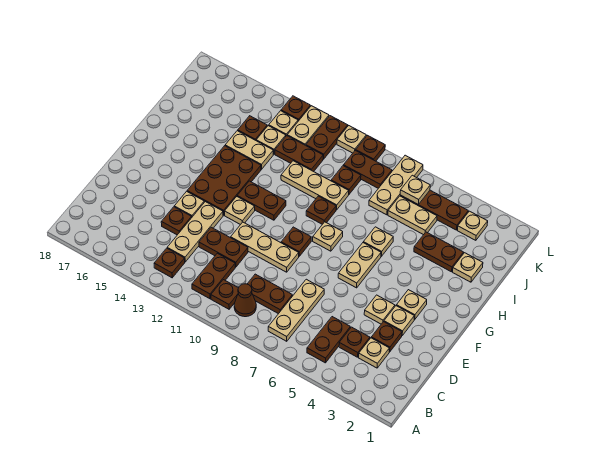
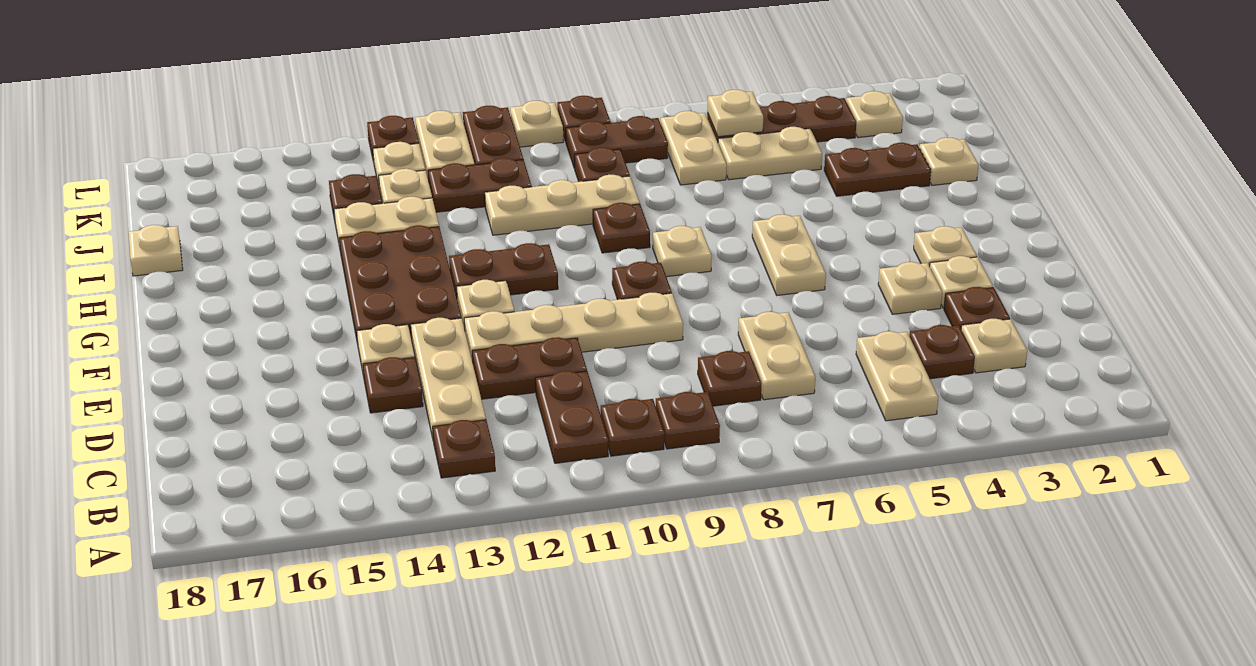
brown plate B5:C5 level 1 -> tan plate B5:C5 level 1
tan plate B7:D7 level 1 -> tan plate C7:D7 level 1
brown cone B9 level 1 -> brown plate B9 level 1
brown plate C8:C9 level 1 -> brown plate C8 level 1
tan plate E9:E11 level 1 -> tan plate E9:E12 level 1
tan plate H6 level 1 -> tan plate I18 level 1
tan plate J7:L7 level 1 -> tan plate J7:K7 level 1

